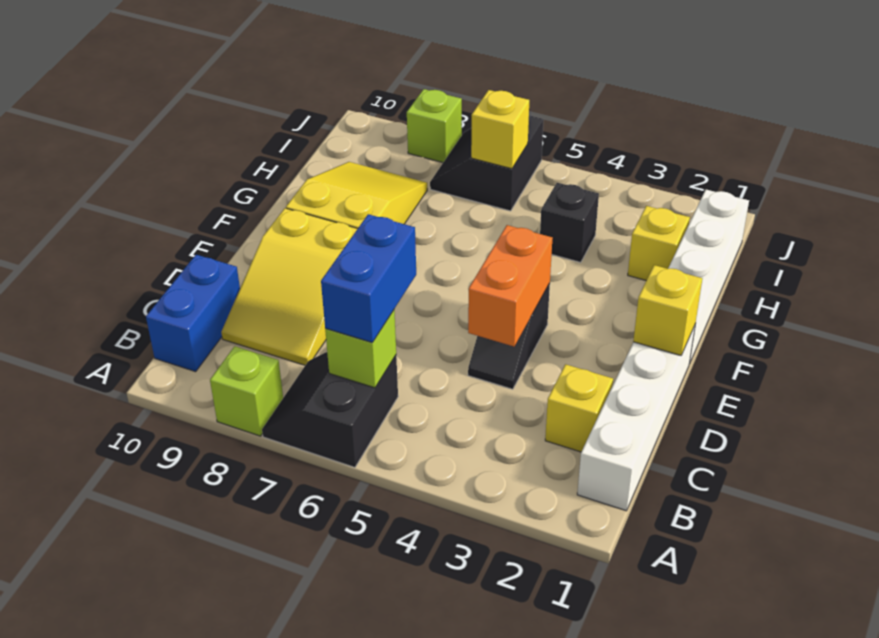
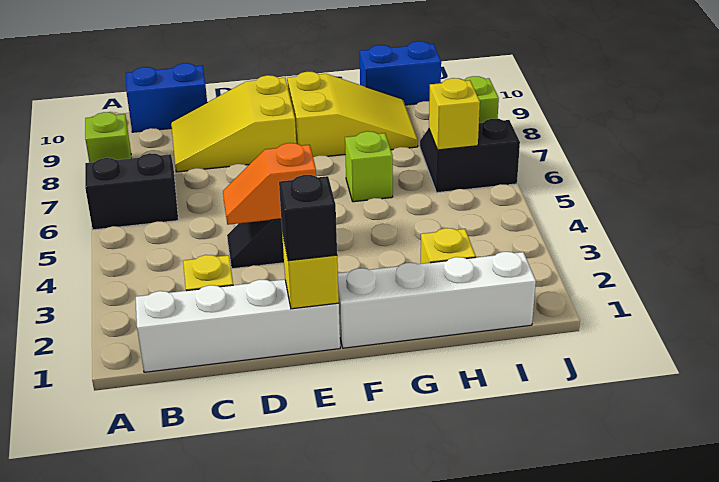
lime brick B6 level 2 -> lime brick G6 level 1
blue brick B6:C6 level 3 -> blue brick H10:I10 level 1
orange brick D4:E4 level 2 -> orange slope D4:E4 level 2 top E
black brick H4 level 1 -> black brick E1 level 3

